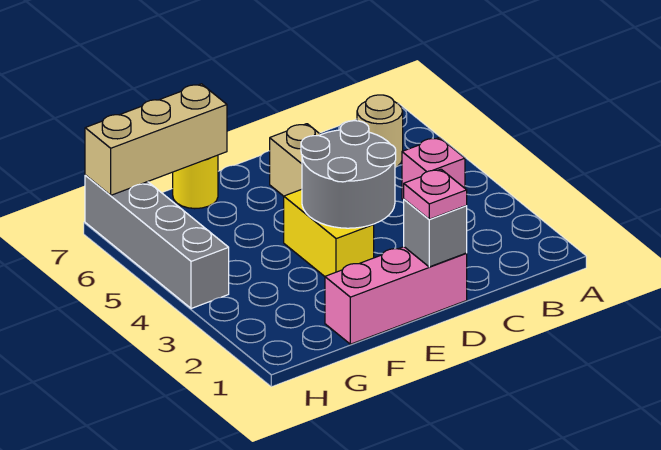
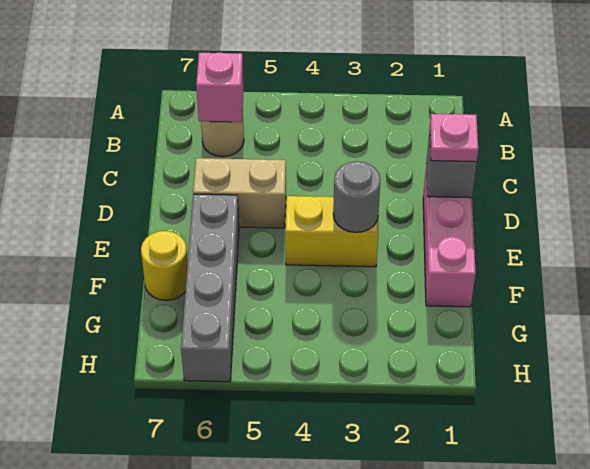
pink brick B4 level 1 -> pink brick B6 level 2
grey round brick D3:E4 level 2 -> grey round brick E3 level 2
tan brick F7:H7 level 2 -> none
grey brick H4:H7 level 1 -> grey brick E6:H6 level 1

